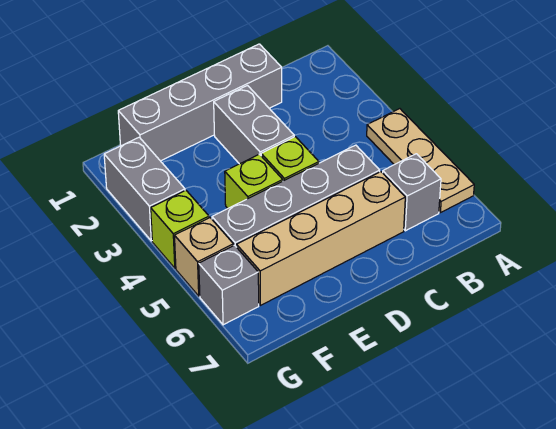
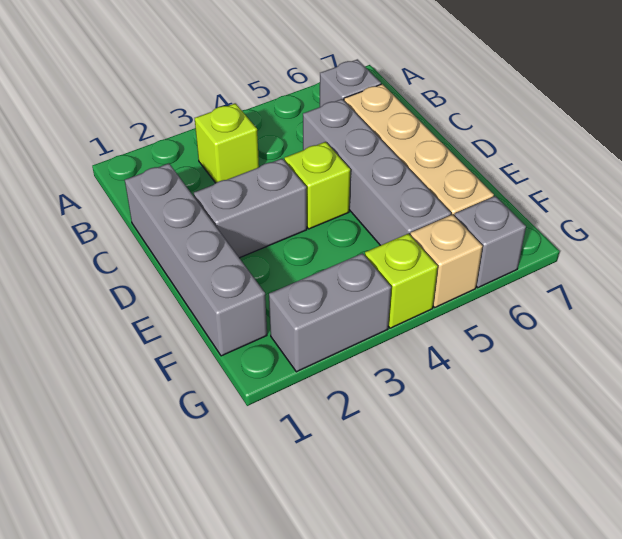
tan plate A4:A6 level 1 -> none
lime brick E4 level 1 -> lime brick B3 level 1

